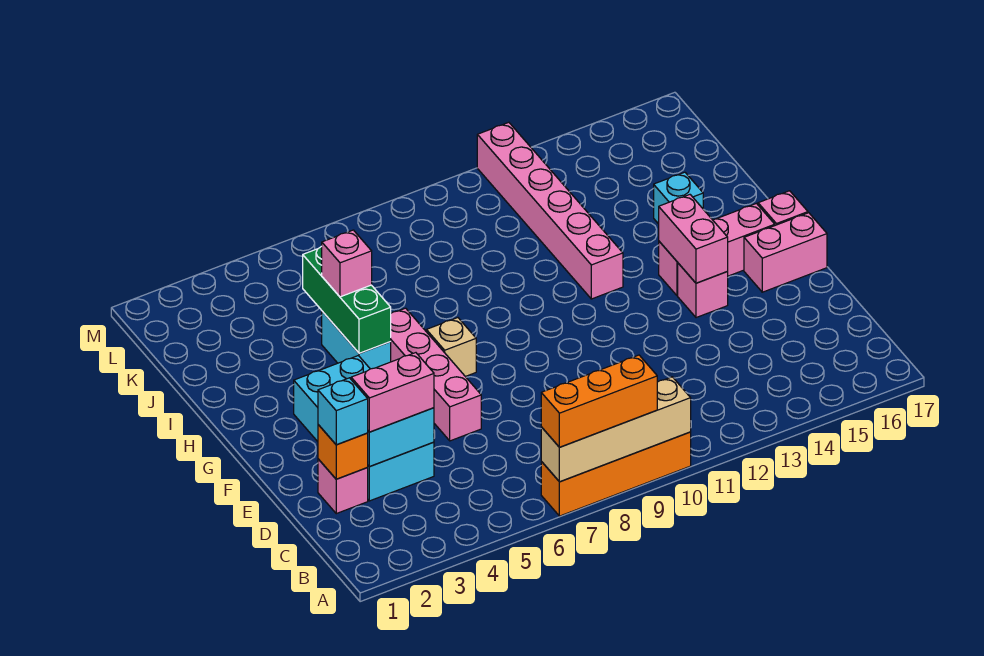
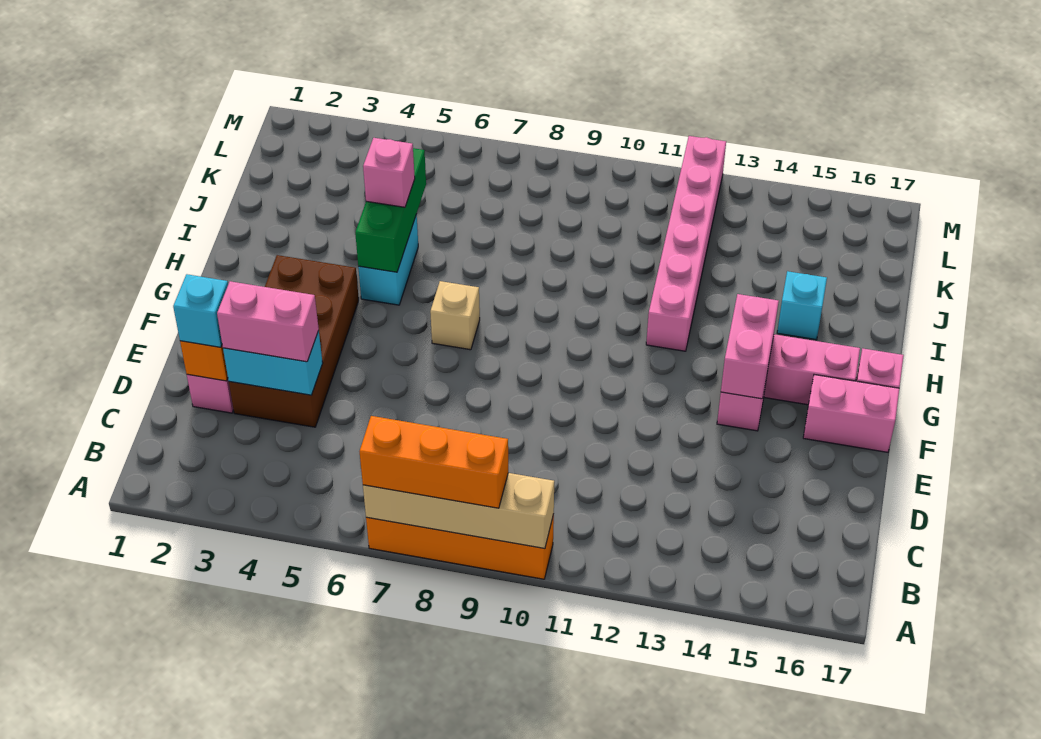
cyan brick D3:G4 level 1 -> brown brick D3:G4 level 1
pink brick E6:H6 level 1 -> none

